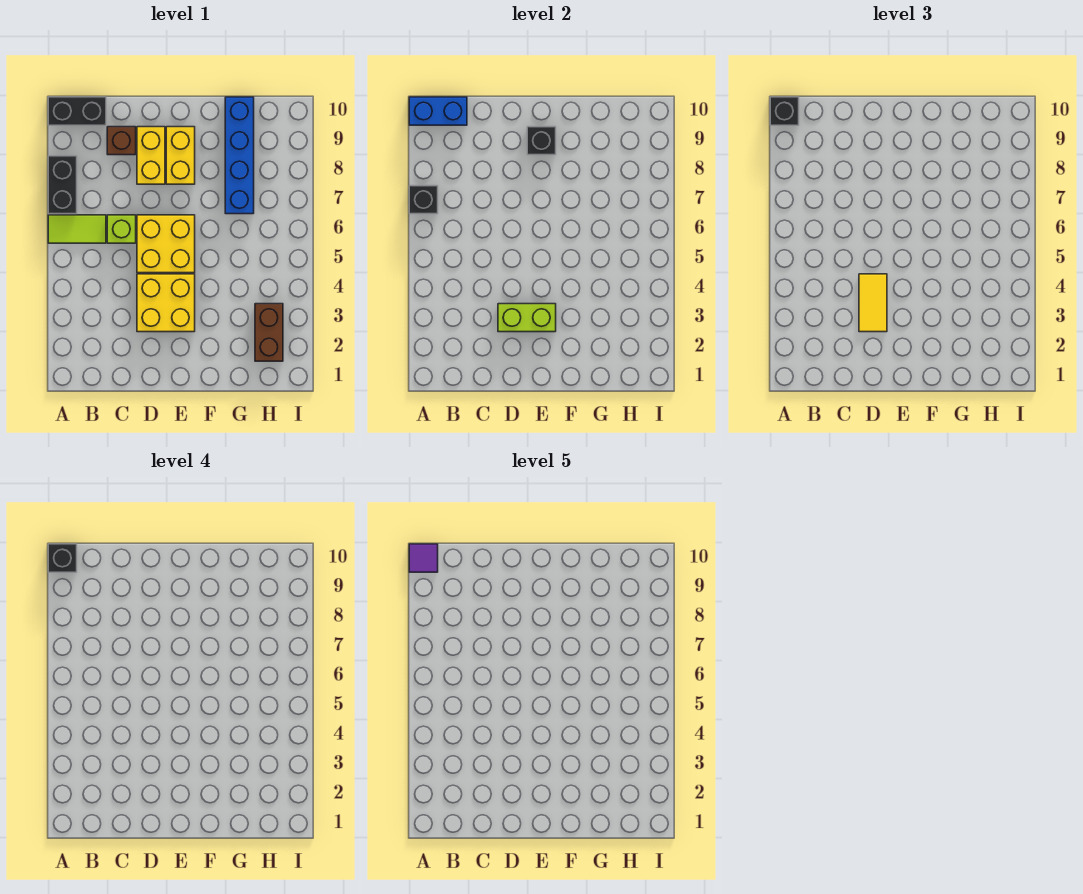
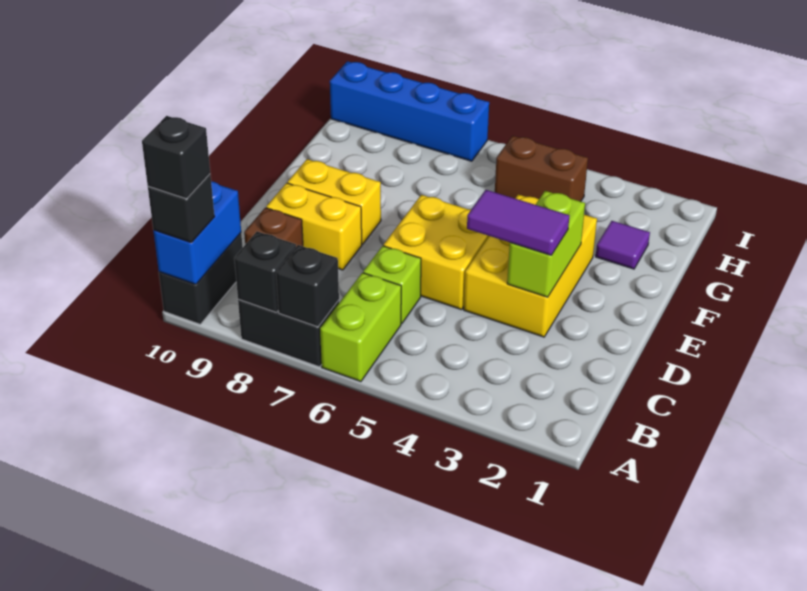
lime tile A6:B6 level 1 -> lime brick A6:B6 level 1
purple tile A10 level 5 -> purple tile G2 level 1
yellow brick D3:E4 level 1 -> yellow brick D3:F4 level 1
yellow tile D3:D4 level 3 -> purple tile D3:D4 level 3
black brick E9 level 2 -> black brick A8 level 2
blue brick G7:G10 level 1 -> blue brick I7:I10 level 1
brown brick H2:H3 level 1 -> brown brick H4:H5 level 1

